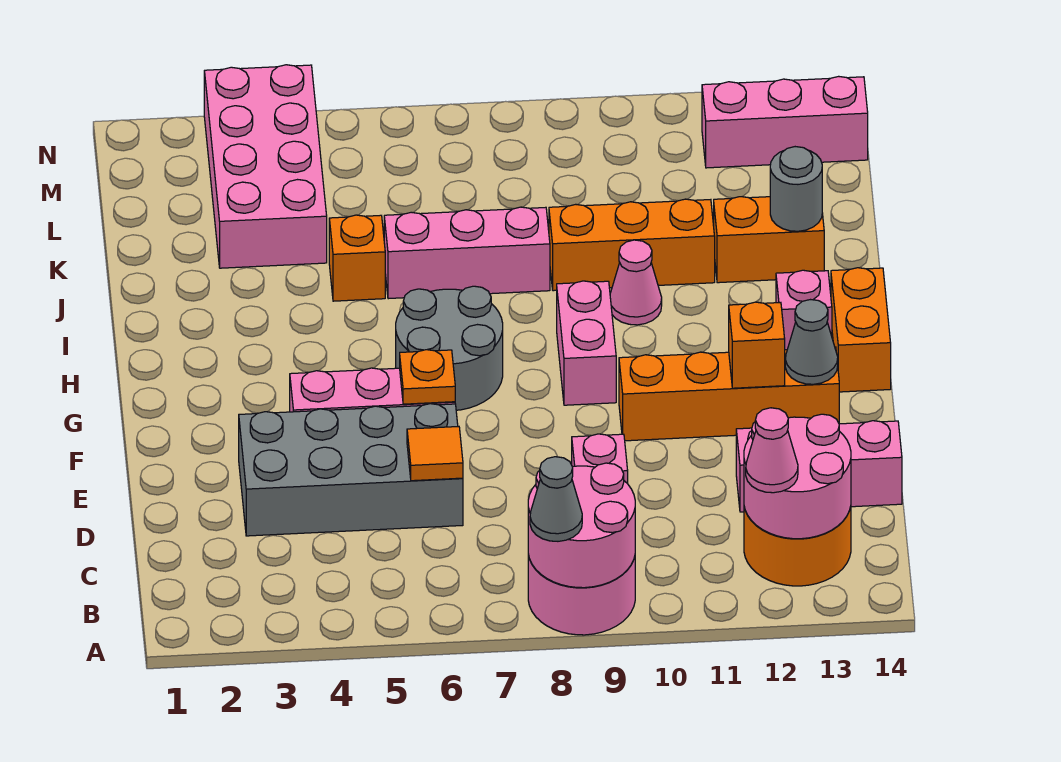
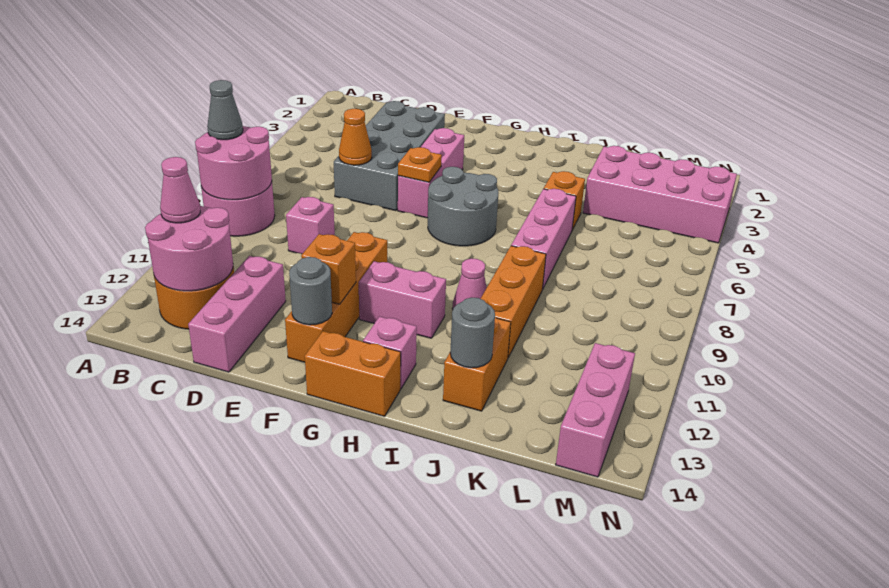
orange tile D6 level 2 -> orange cone D6 level 2
grey cone F13 level 2 -> grey round brick F13 level 2
pink brick G9:H9 level 1 -> pink brick G11:H11 level 1

